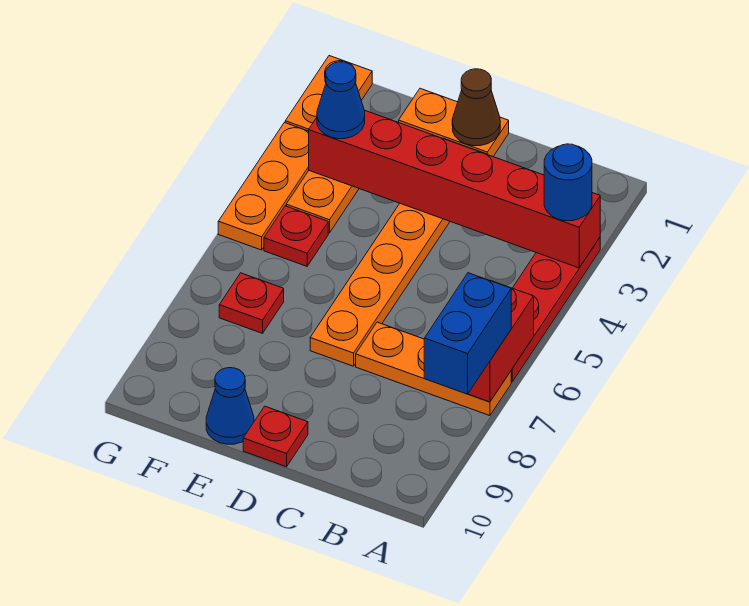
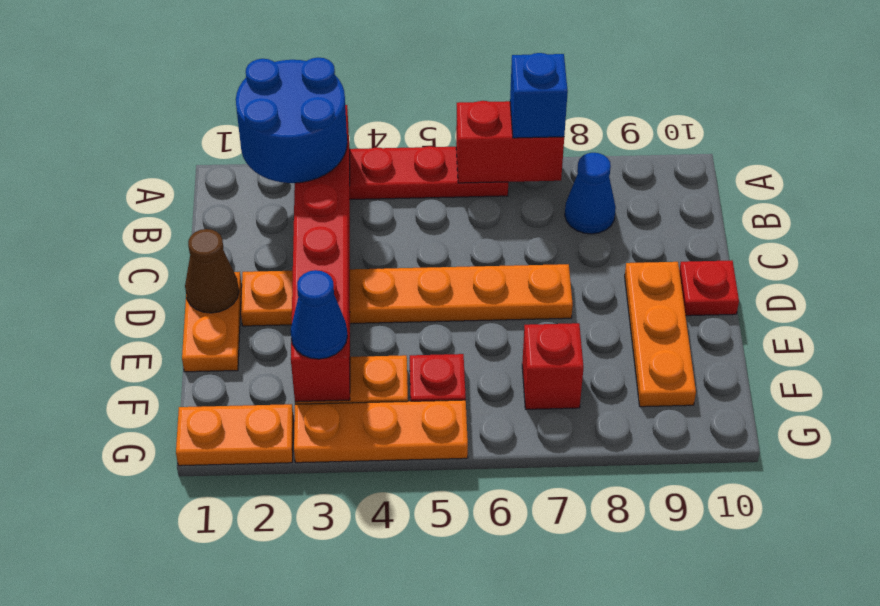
blue round brick A3 level 3 -> blue round brick A2:B3 level 3
orange plate A7:C7 level 1 -> orange plate D9:F9 level 1
blue brick A7:A8 level 3 -> blue brick A7 level 3
blue cone E10 level 1 -> blue cone B8 level 1
red plate F7 level 1 -> red brick F7 level 1

